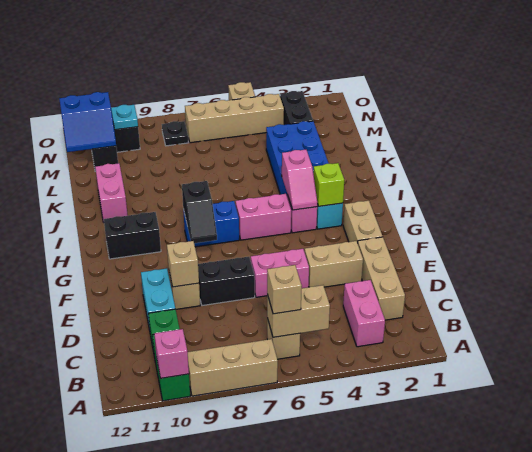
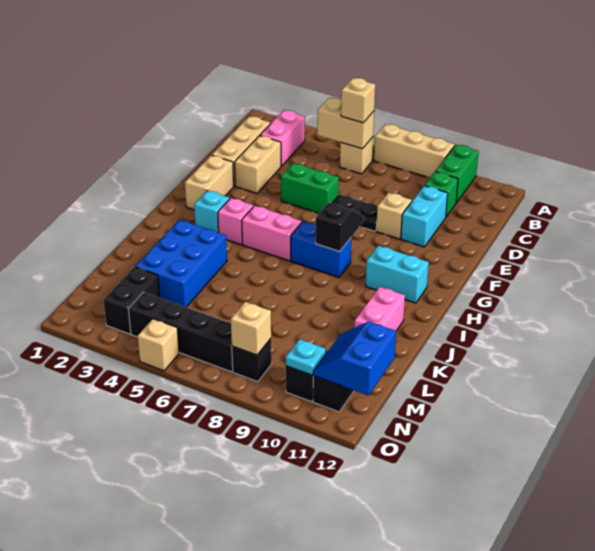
pink brick A10 level 2 -> none
tan brick E3:E4 level 1 -> tan brick D3:E3 level 1
pink brick E5:E6 level 1 -> green brick E5:E6 level 1
black brick E7:E8 level 1 -> black plate E7:E8 level 1
tan brick E9 level 2 -> tan brick N8 level 2
lime brick H3 level 2 -> none
pink slope H4:I4 level 2 top I -> none
black brick H10:H11 level 1 -> cyan brick H10:H11 level 1
blue slope M11:N12 level 2 top N -> blue slope M11:N12 level 2 top 12
tan brick N4:N7 level 1 -> black brick N4:N7 level 1
black plate N8 level 1 -> black brick N8 level 1

